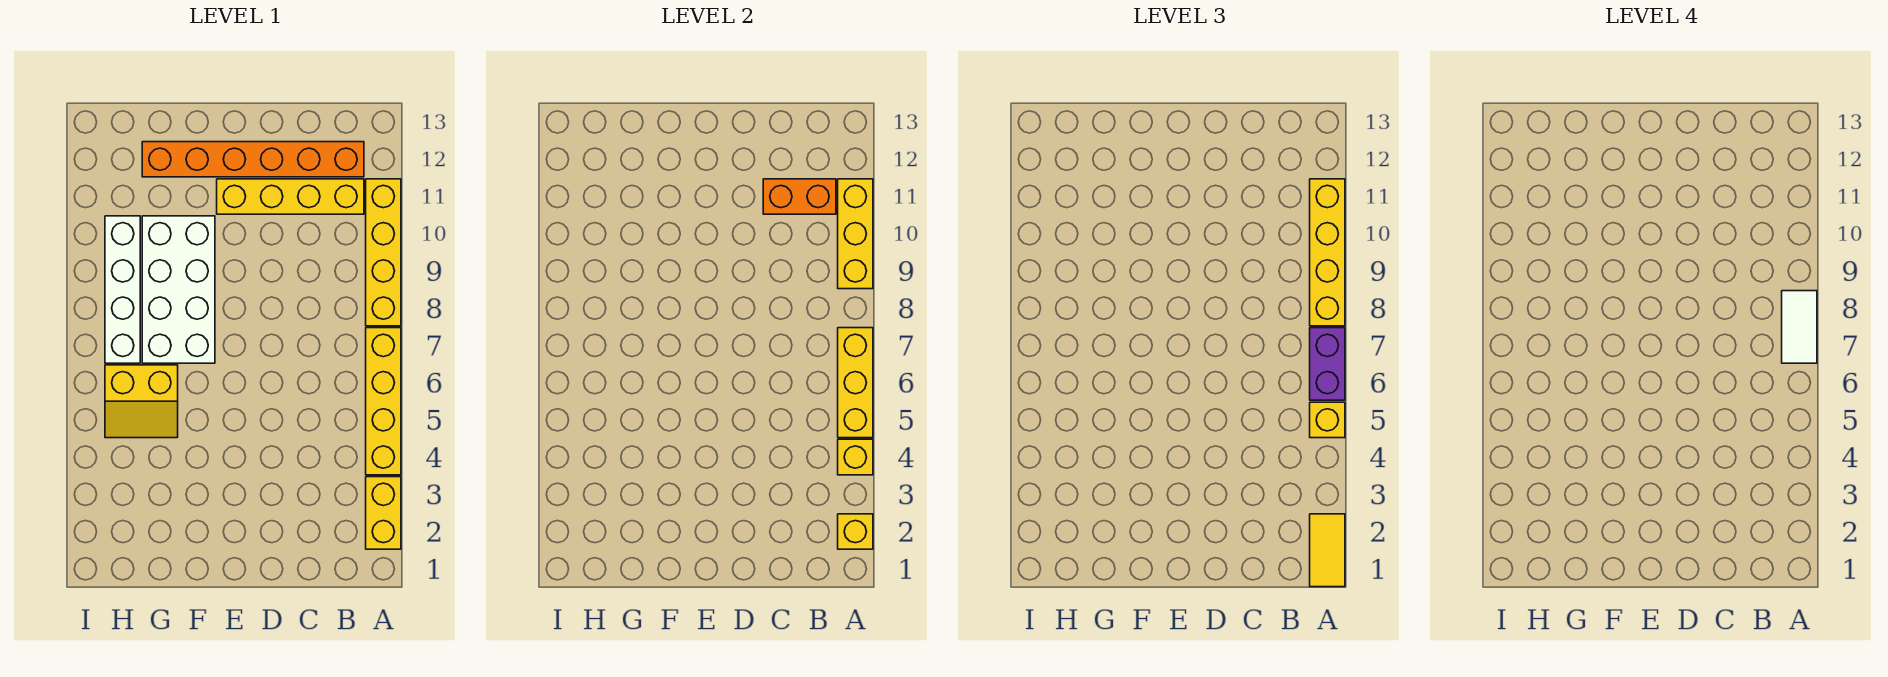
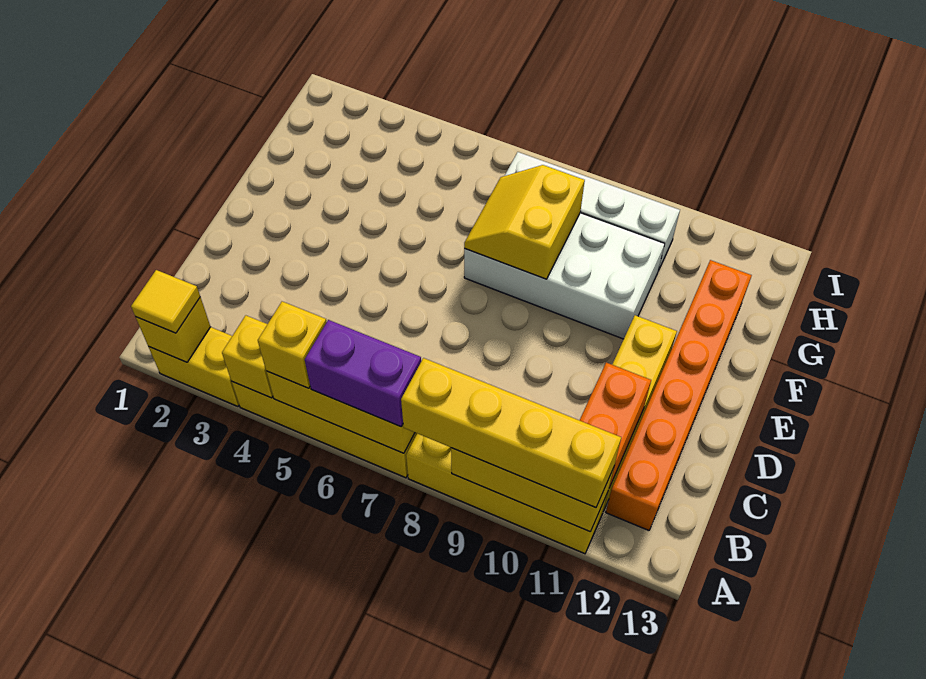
yellow tile A1:A2 level 3 -> yellow tile A2 level 3
white tile A7:A8 level 4 -> none
yellow slope G5:H6 level 1 top 6 -> yellow slope F7:G8 level 2 top 8

